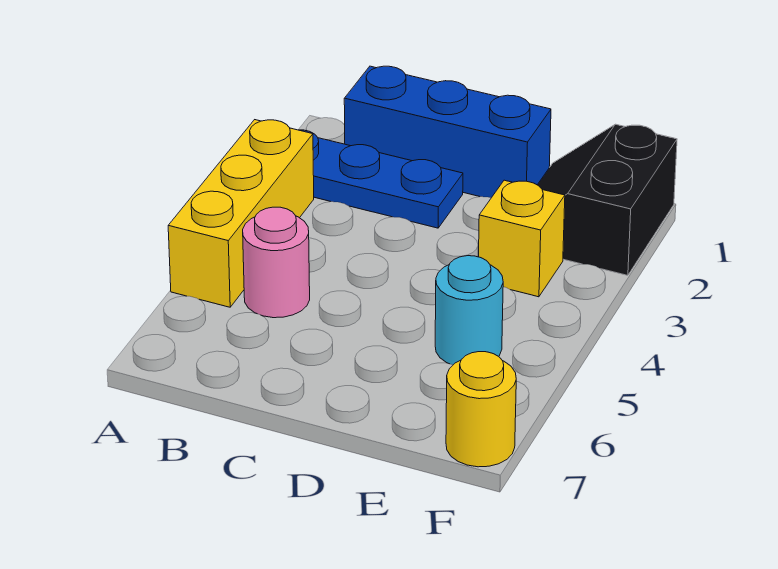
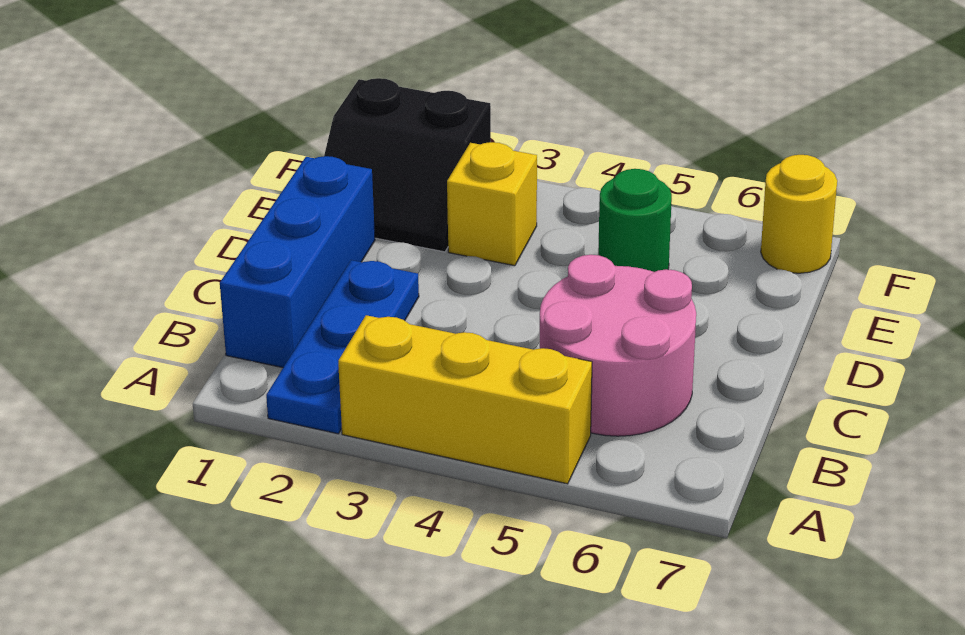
pink round brick B5 level 1 -> pink round brick B5:C6 level 1
cyan round brick E5 level 1 -> green round brick E5 level 1

